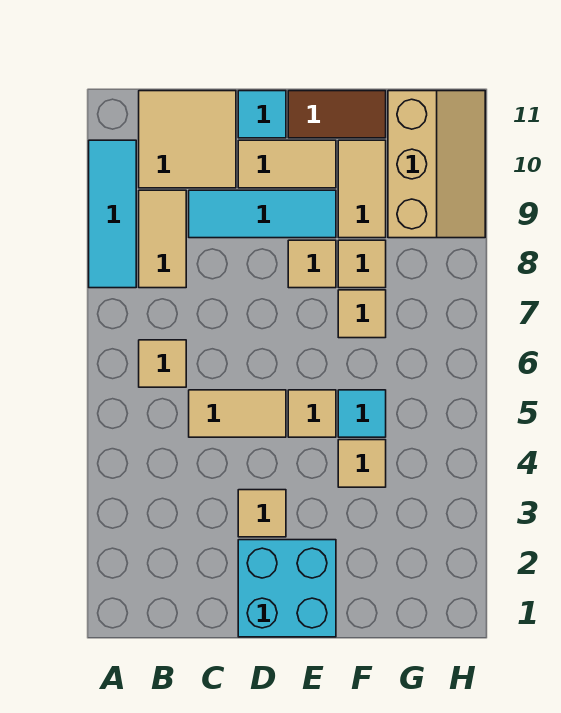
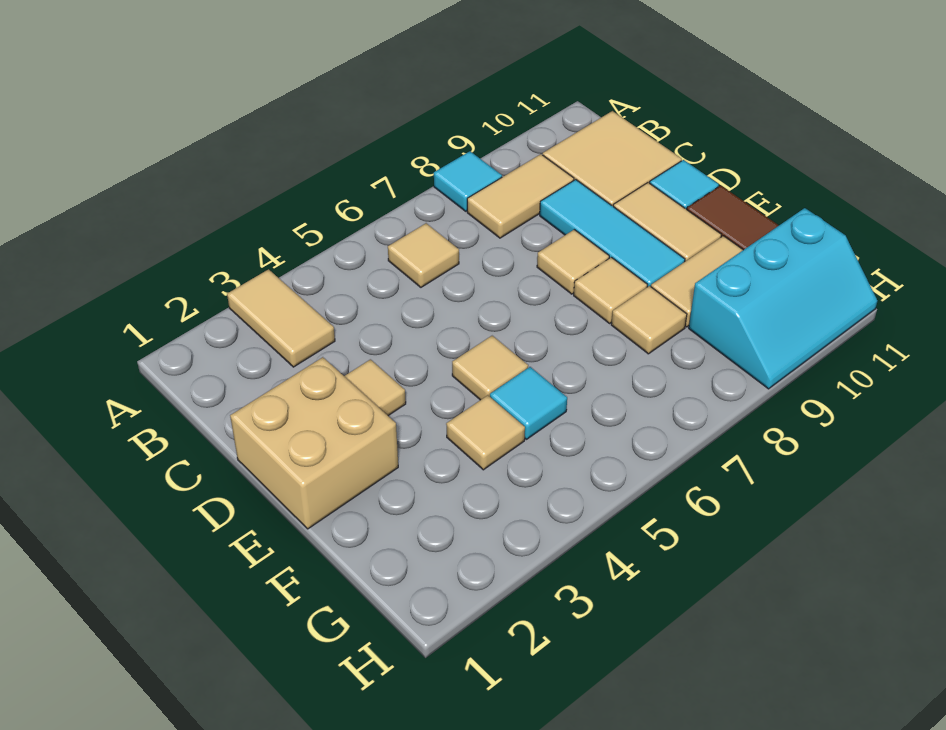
cyan tile A8:A10 level 1 -> cyan tile A8 level 1
tan tile C5:D5 level 1 -> tan tile A3:B3 level 1
cyan brick D1:E2 level 1 -> tan brick D1:E2 level 1
tan tile F7 level 1 -> tan tile D8 level 1
tan slope G9:H11 level 1 top G -> cyan slope G9:H11 level 1 top G

